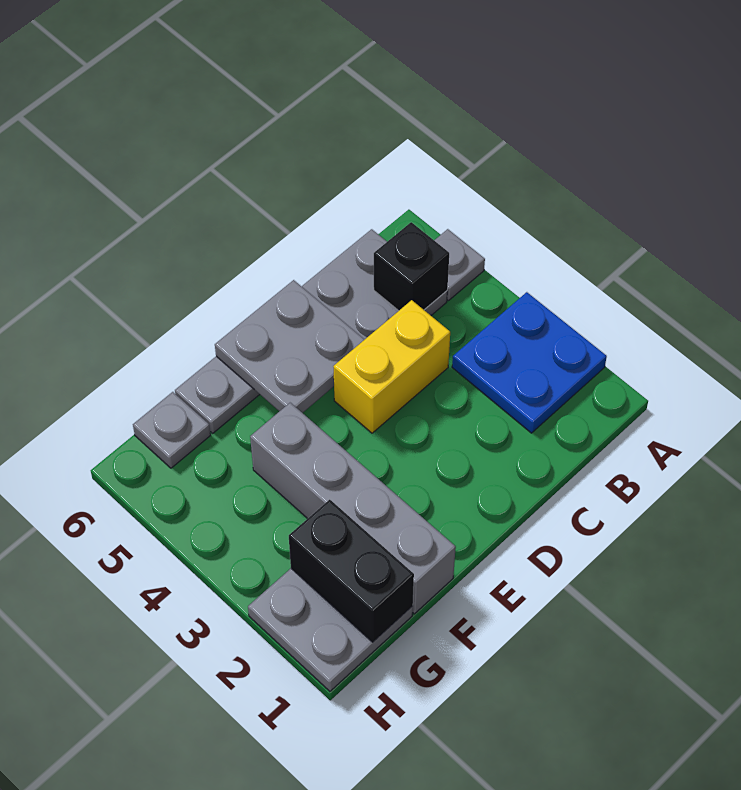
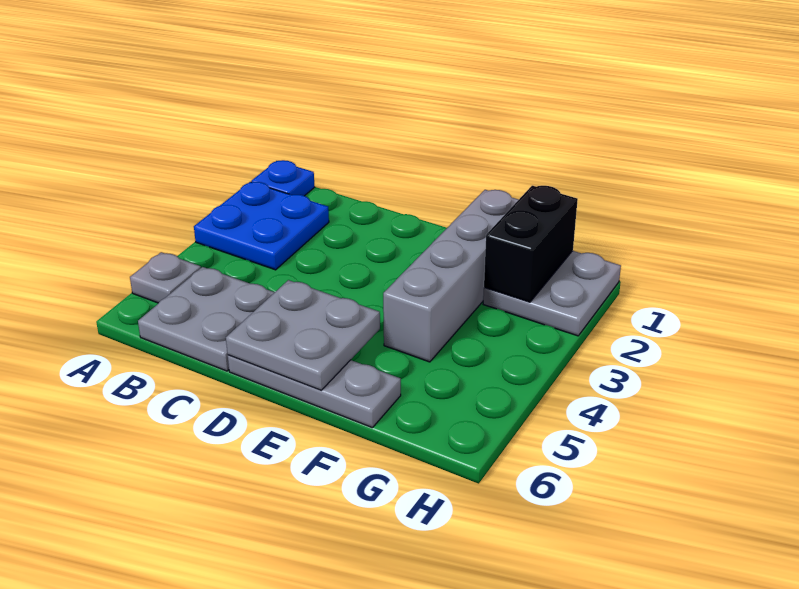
none -> blue plate A1 level 1
black brick B5 level 2 -> none
yellow brick C4:D4 level 1 -> none
grey plate G6 level 1 -> none

